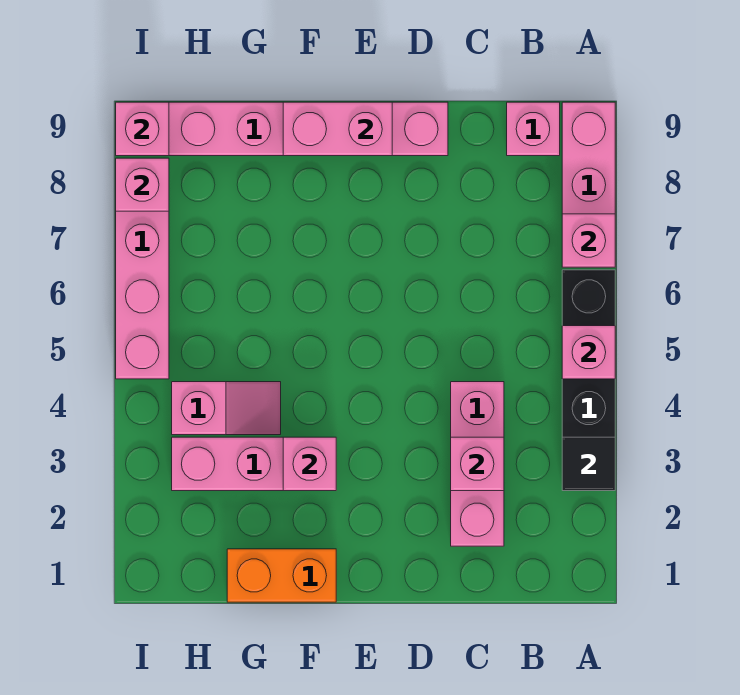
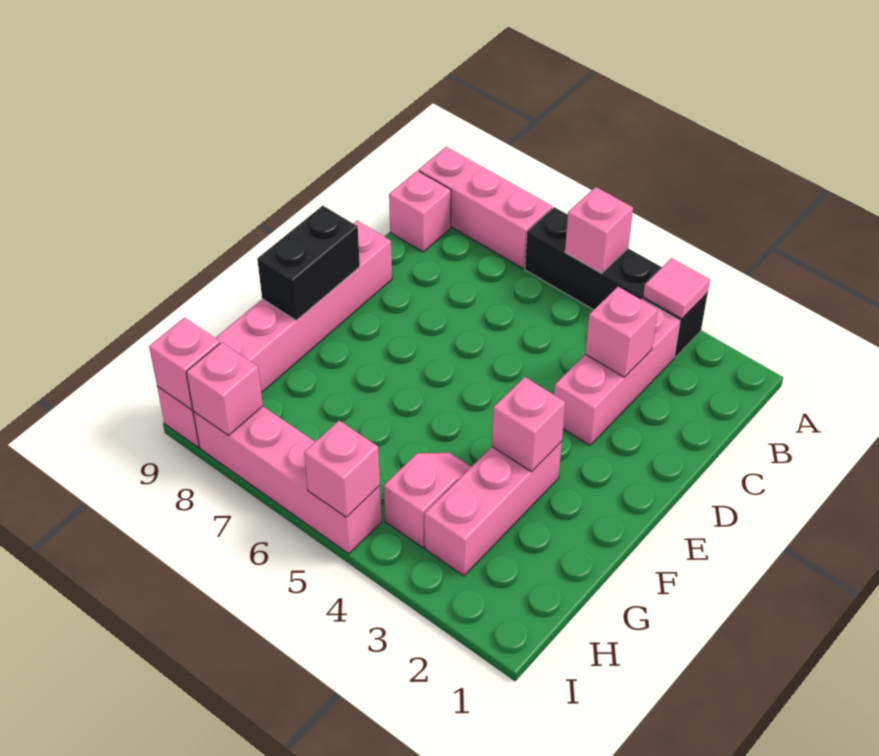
black tile A3 level 2 -> pink tile A3 level 2
pink brick A7 level 2 -> pink brick I5 level 2
pink brick C2:C4 level 1 -> pink brick B3:D3 level 1
pink brick E9:F9 level 2 -> black brick E9:F9 level 2
orange brick F1:G1 level 1 -> none

